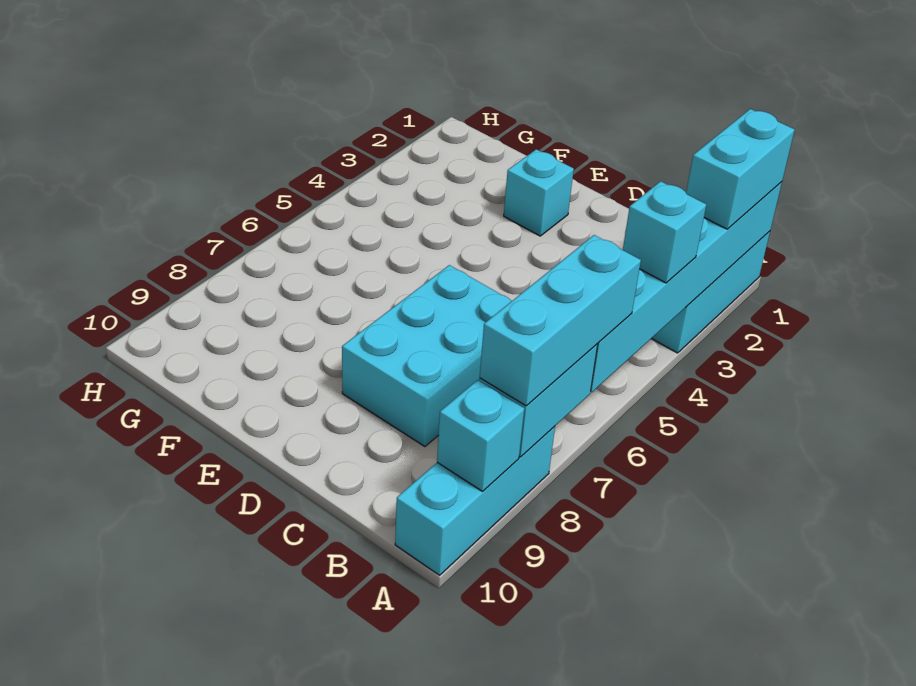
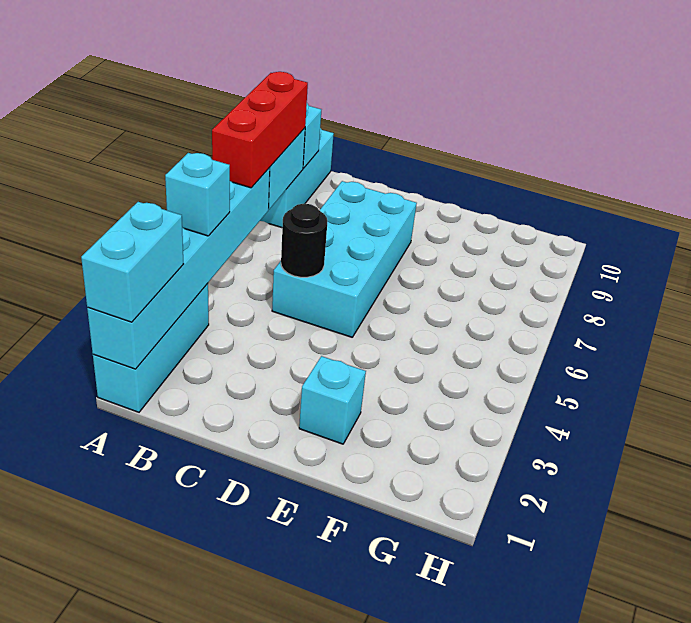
cyan brick A6:A8 level 3 -> red brick A6:A8 level 3
none -> black round brick C5 level 2
cyan brick C6:D8 level 1 -> cyan brick C5:D8 level 1

